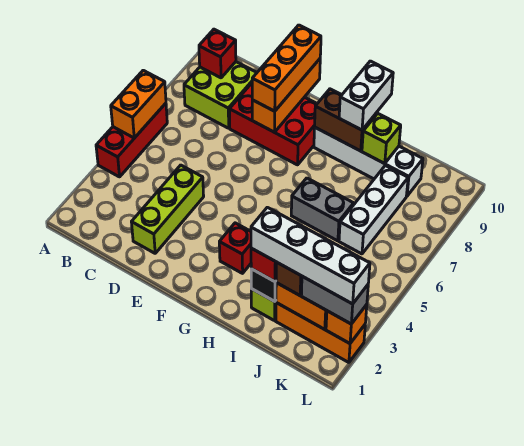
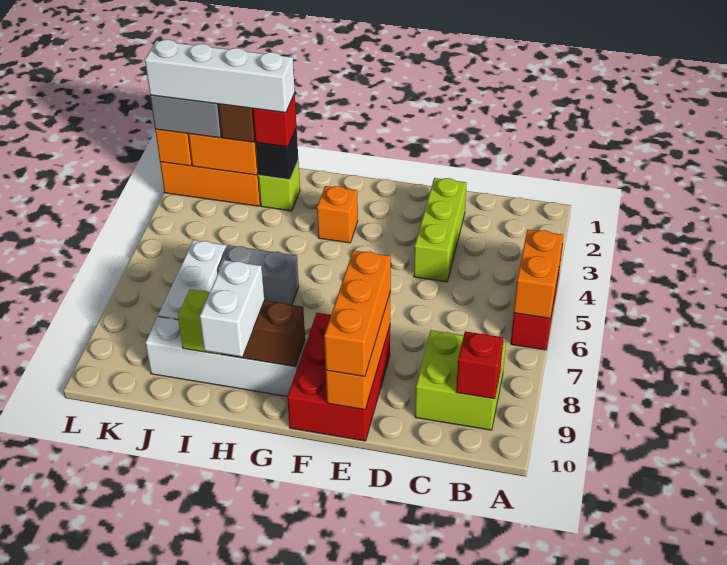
red brick D8:F9 level 1 -> red brick E8:F10 level 1
red brick G3 level 1 -> orange brick G3 level 1

